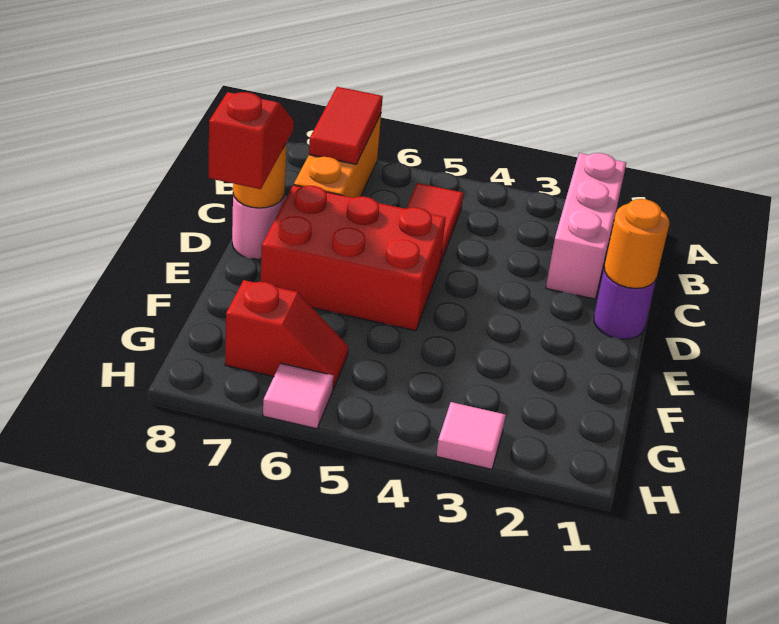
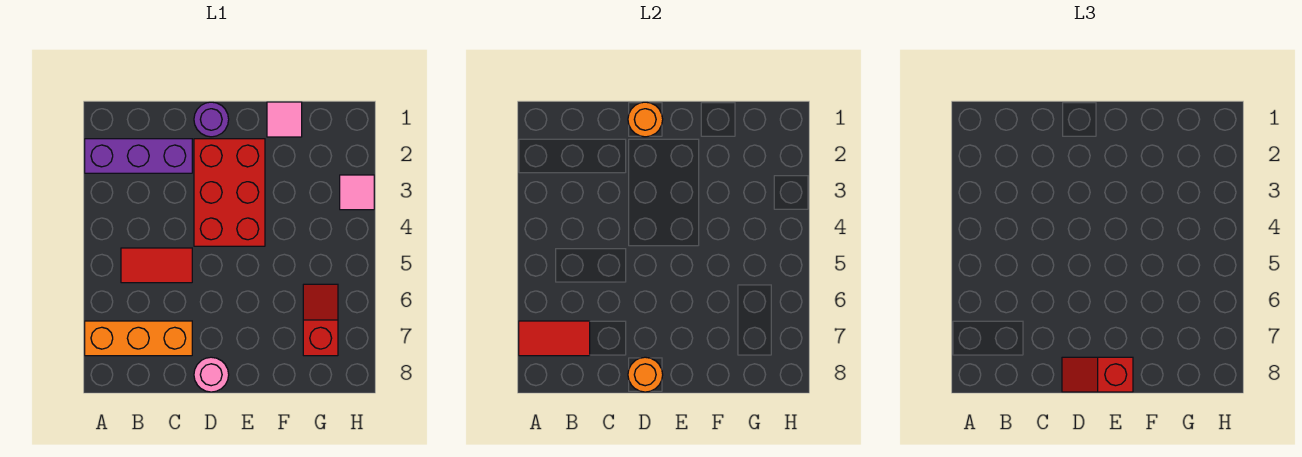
pink brick A2:C2 level 1 -> purple brick A2:C2 level 1
red brick D5:E7 level 1 -> red brick D2:E4 level 1
pink tile H6 level 1 -> pink tile F1 level 1

